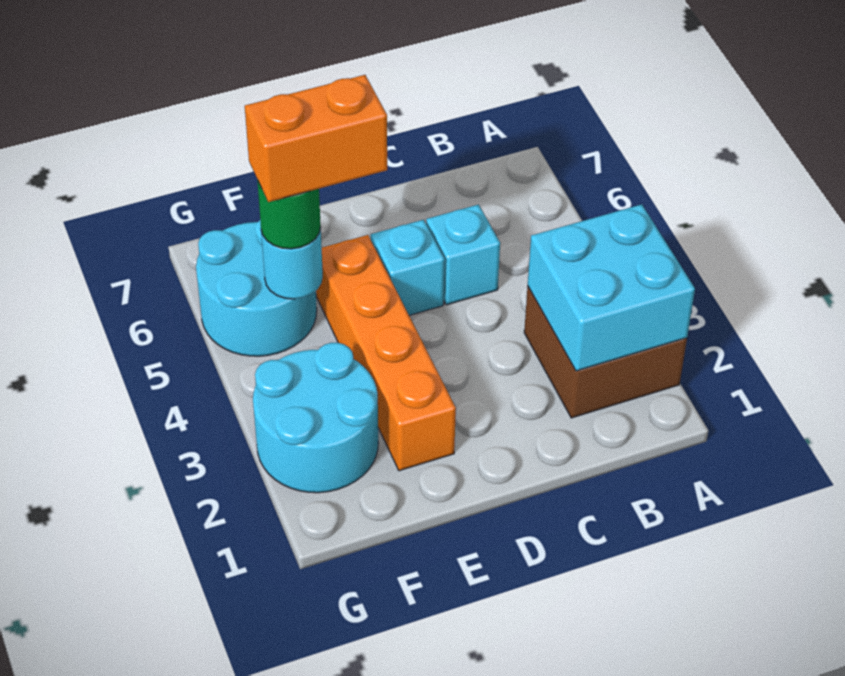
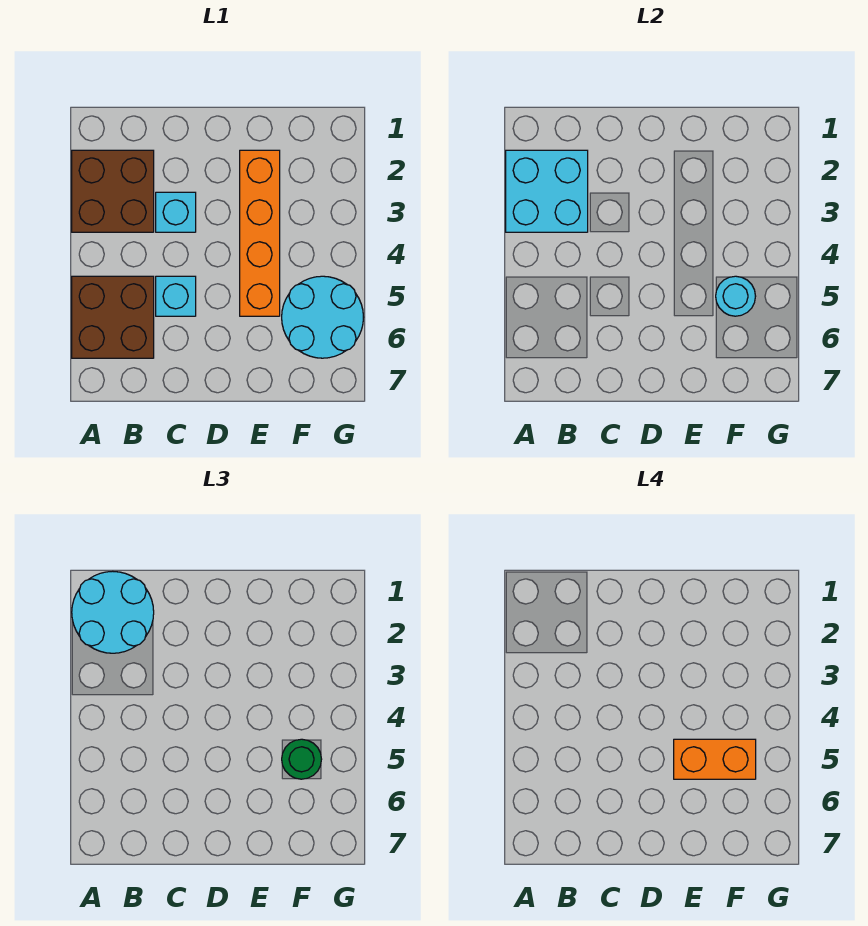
none -> brown brick A5:B6 level 1
cyan brick D5 level 1 -> cyan brick C3 level 1
cyan round brick F2:G3 level 1 -> cyan round brick A1:B2 level 3

